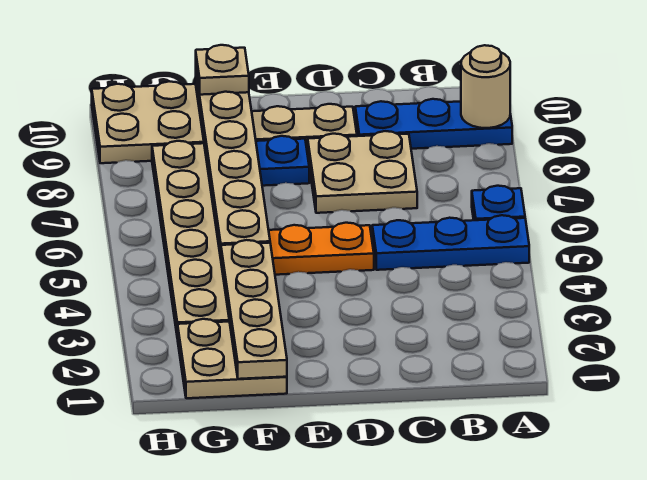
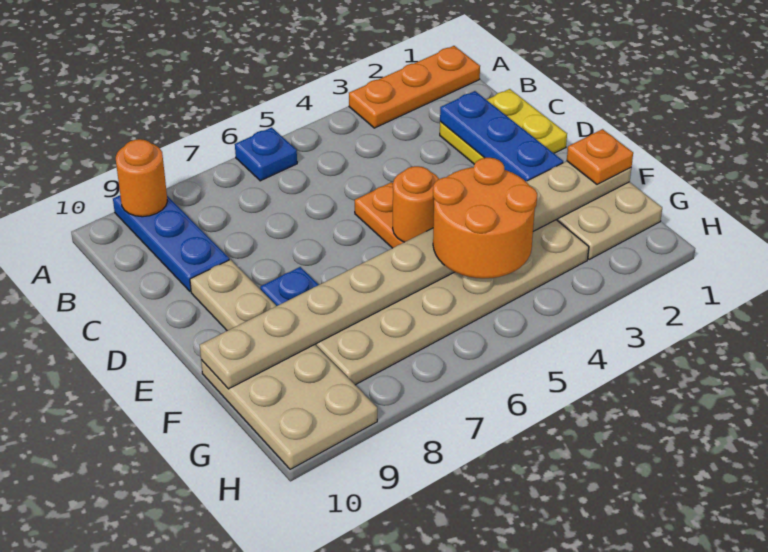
none -> orange plate A1:A3 level 1
blue plate A5:C5 level 1 -> blue plate C2:E2 level 2
tan round brick A9 level 2 -> orange round brick A9 level 2
none -> yellow plate C1:D2 level 1
tan plate C7:D8 level 1 -> none
none -> orange round brick E5 level 2
none -> orange plate F1 level 3
none -> orange round brick F4:G5 level 3
tan plate F10 level 3 -> none

